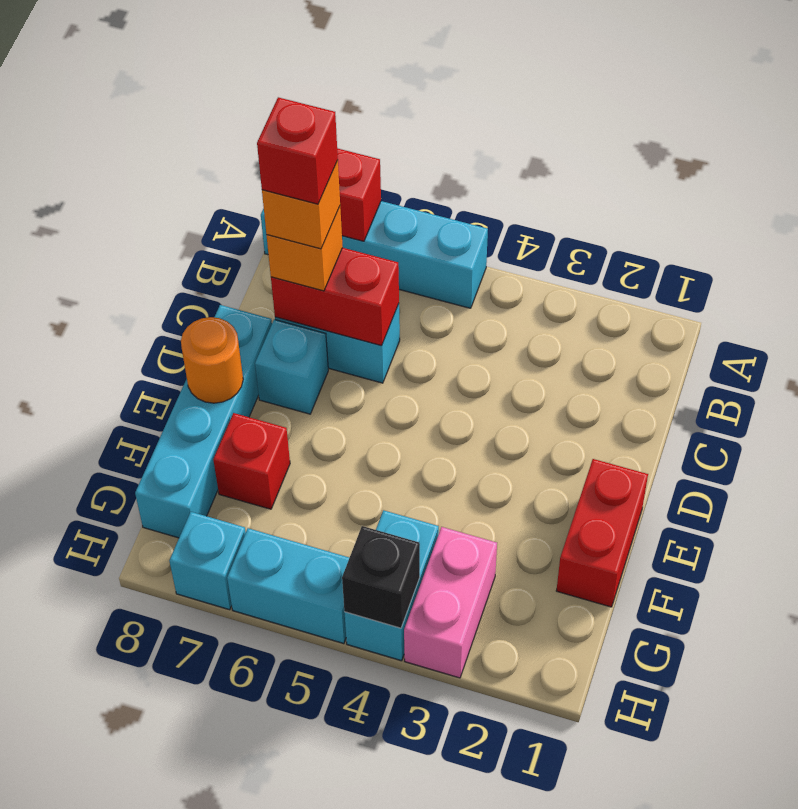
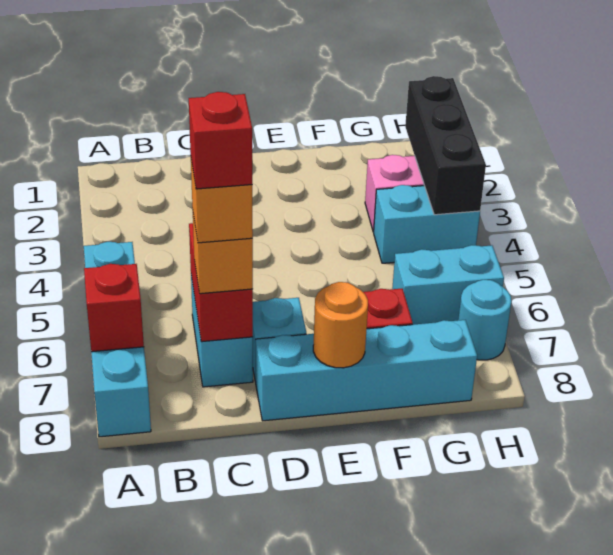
red brick E1:F1 level 1 -> none
black brick H4 level 2 -> black brick H2:H4 level 2
cyan brick H5:H6 level 1 -> cyan brick G6:H6 level 1
cyan brick H7 level 1 -> cyan round brick H7 level 1

